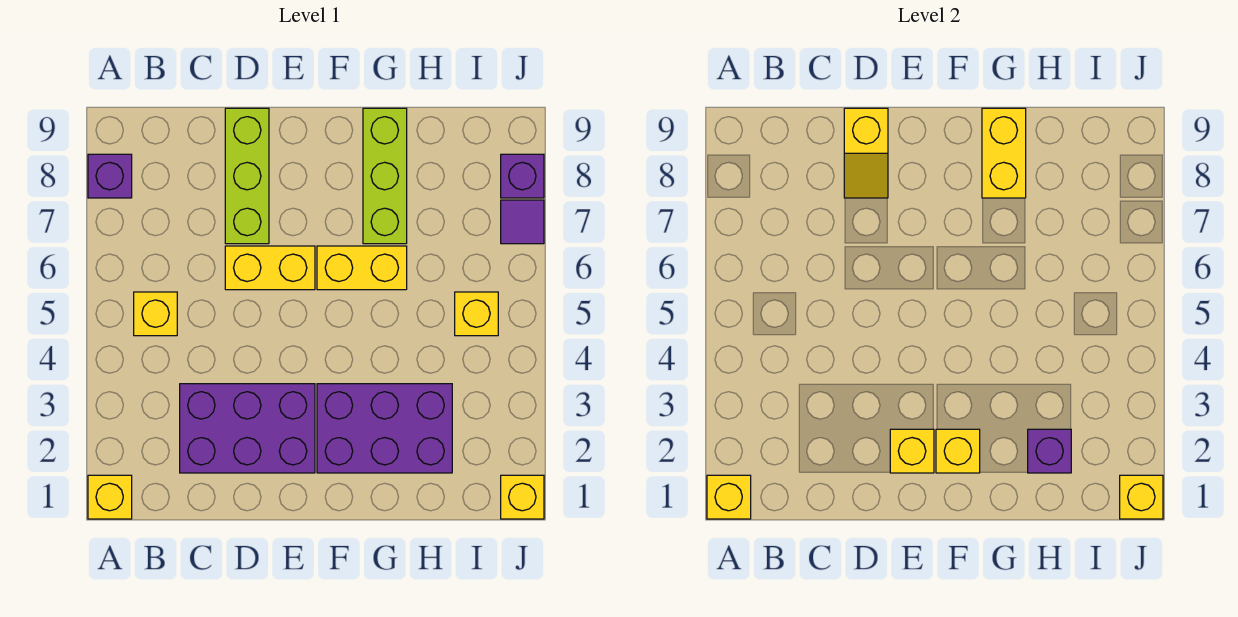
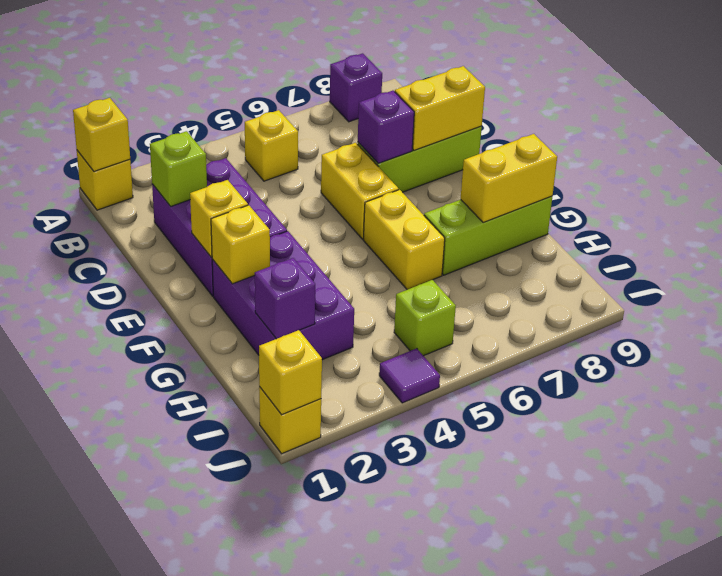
none -> lime brick C2 level 2
yellow slope D8:D9 level 2 top 9 -> yellow brick D8:D9 level 2
yellow brick I5 level 1 -> lime brick I5 level 1
purple tile J7 level 1 -> purple tile J4 level 1
purple brick J8 level 1 -> purple brick D7 level 2

